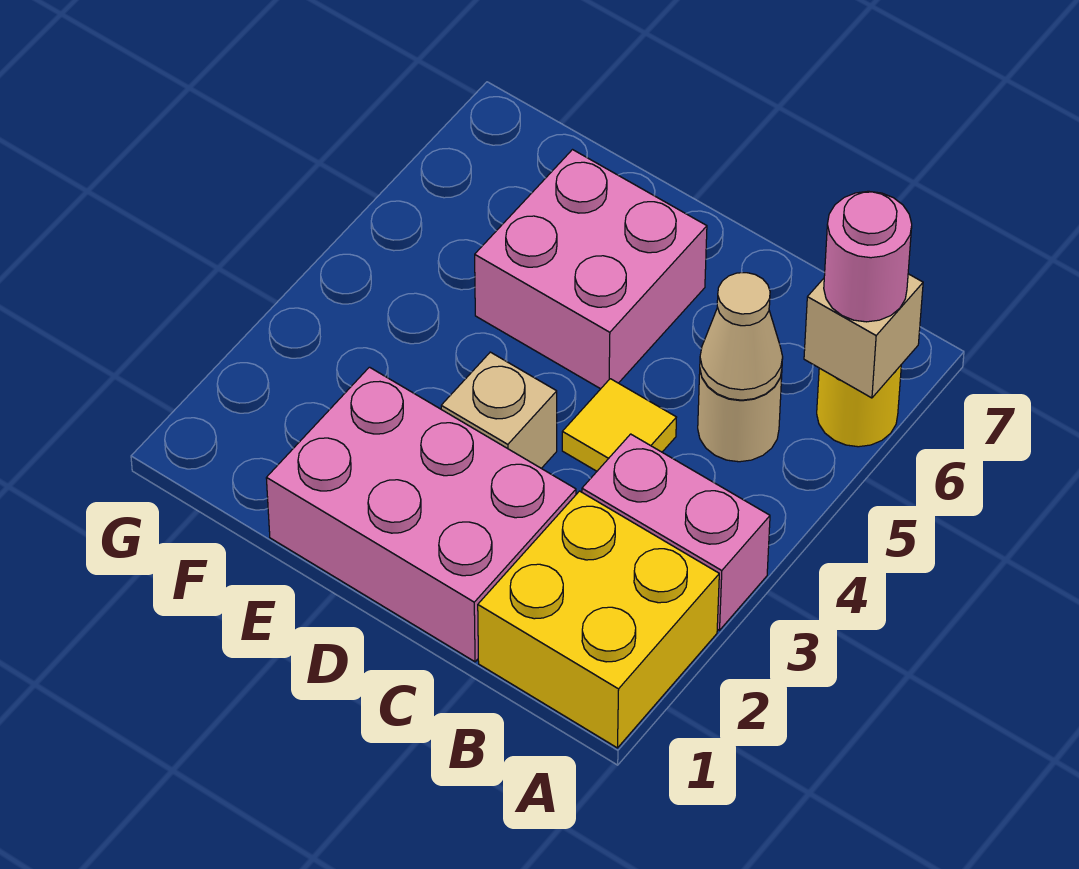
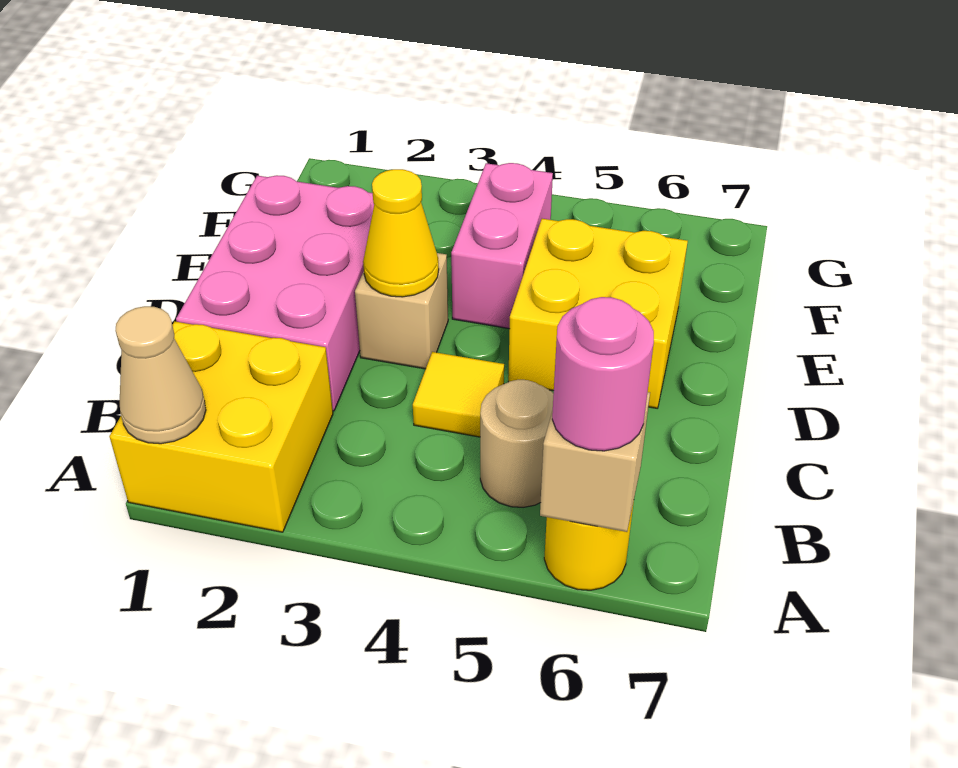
pink brick A3:B3 level 1 -> pink brick E4:F4 level 1
tan cone B5 level 2 -> tan cone A1 level 2
none -> yellow cone D3 level 2
pink brick D5:E6 level 1 -> yellow brick D5:E6 level 1

